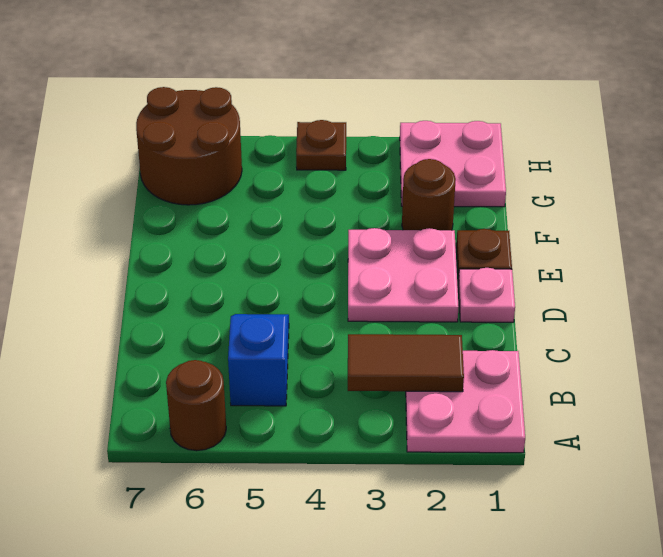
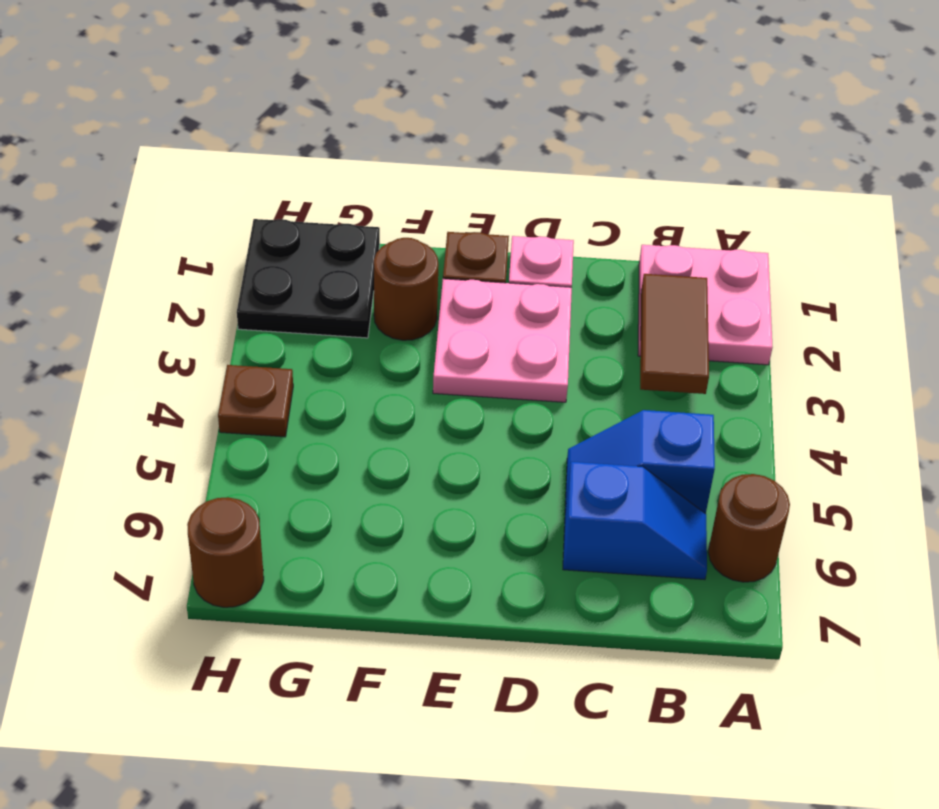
none -> blue slope B6:C6 level 1 top C
pink plate G1:H2 level 1 -> black plate G1:H2 level 1
brown round brick G6:H7 level 1 -> brown round brick H7 level 1

